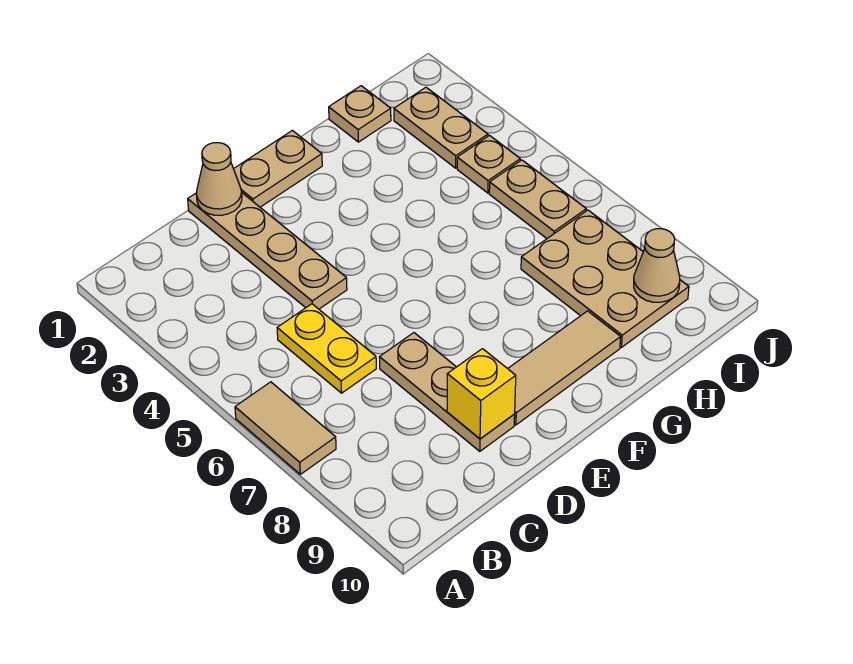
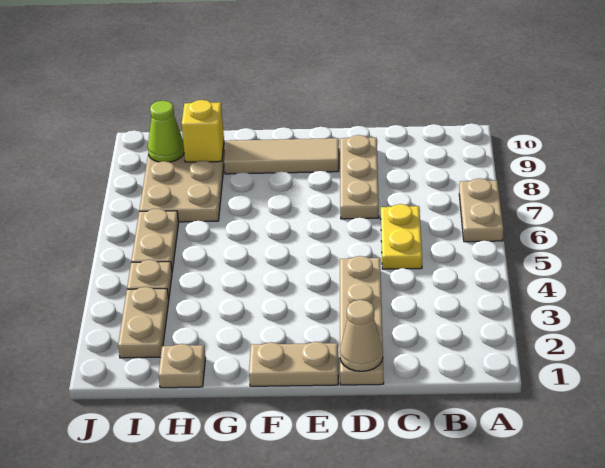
tan tile A6:A7 level 1 -> tan plate A6:A7 level 1
yellow brick D9 level 2 -> yellow brick H9 level 2
tan cone I9 level 2 -> lime cone I9 level 2

